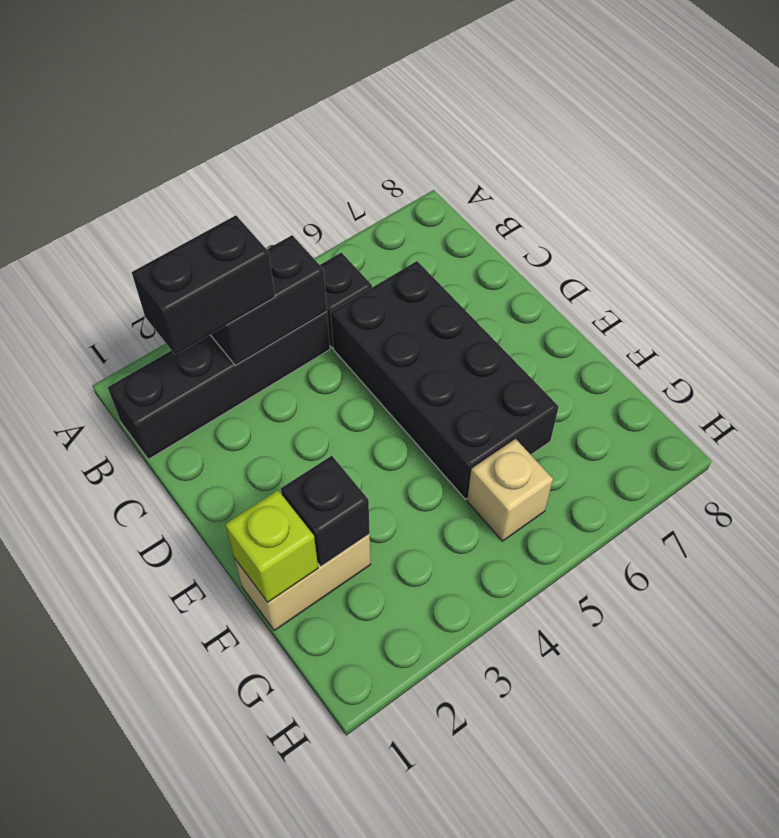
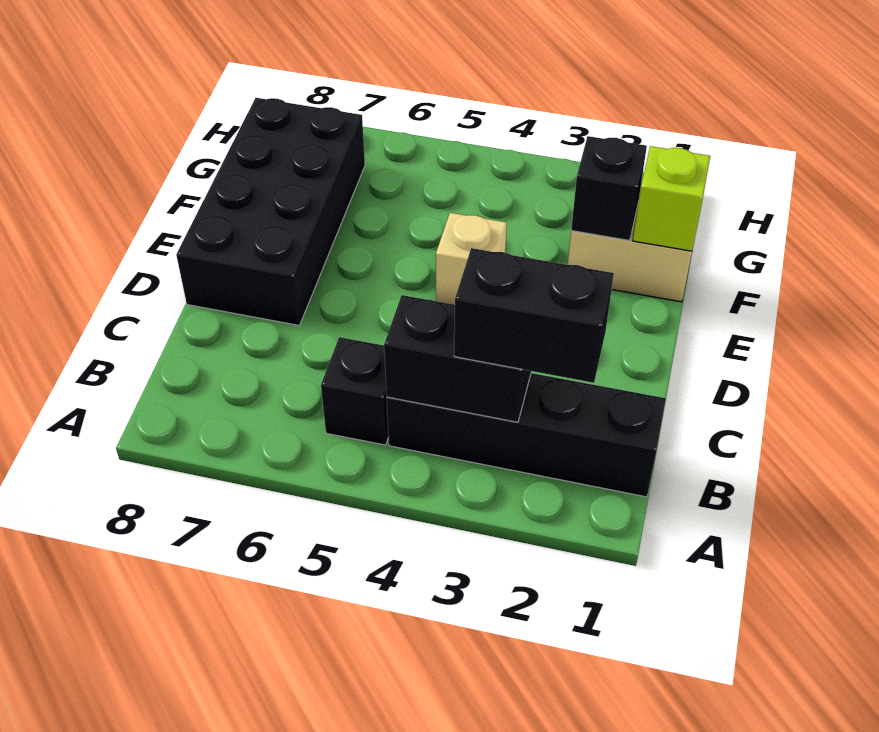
black brick C5:F6 level 1 -> black brick D7:G8 level 1
tan brick G5 level 1 -> tan brick E4 level 1

